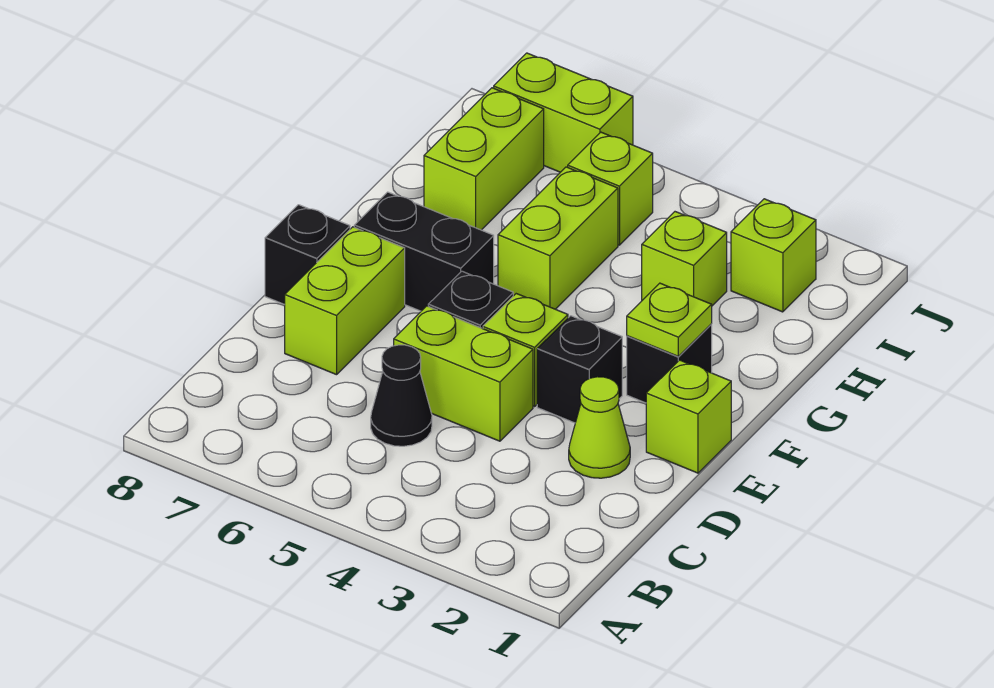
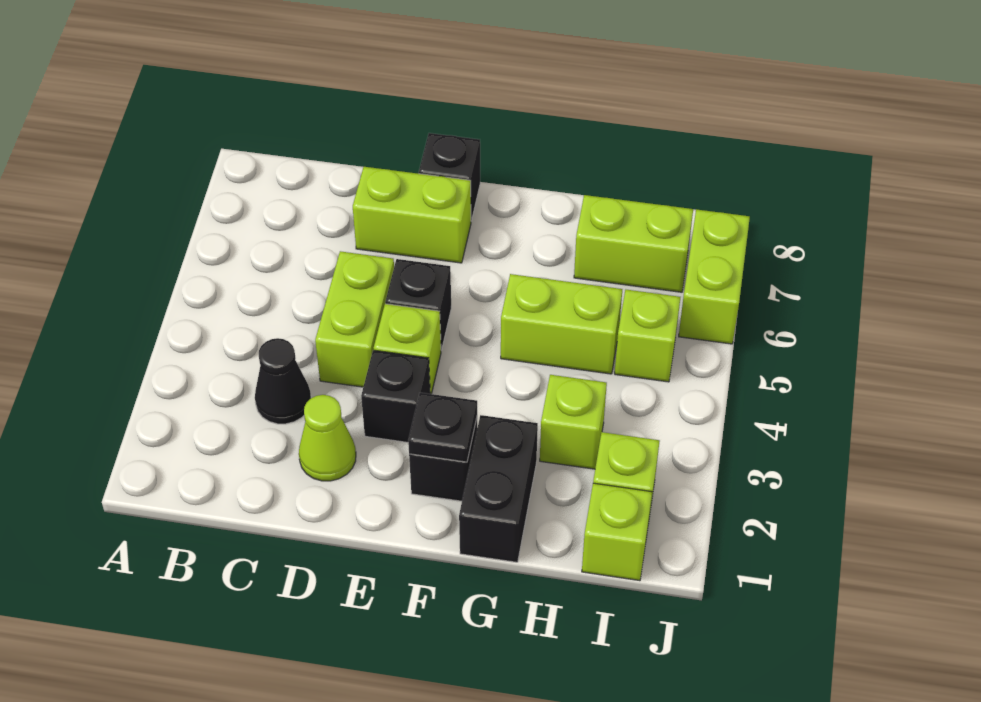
black cone C5 level 1 -> black cone C3 level 1
lime brick E1 level 1 -> lime brick I1 level 1
lime plate F2 level 2 -> black plate F2 level 2
black brick F6:F7 level 1 -> black brick G1:G2 level 1

